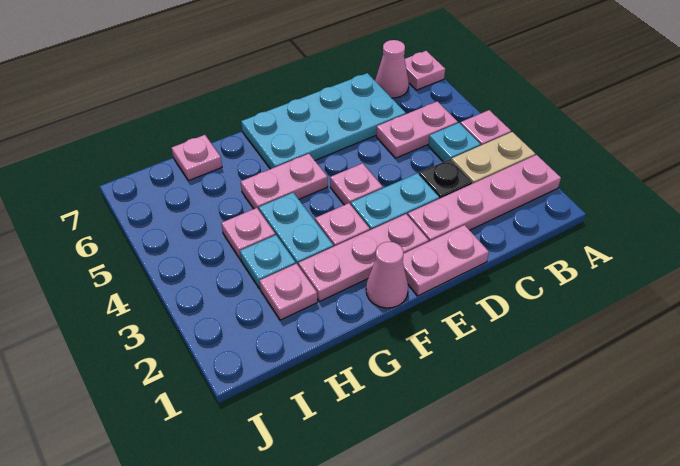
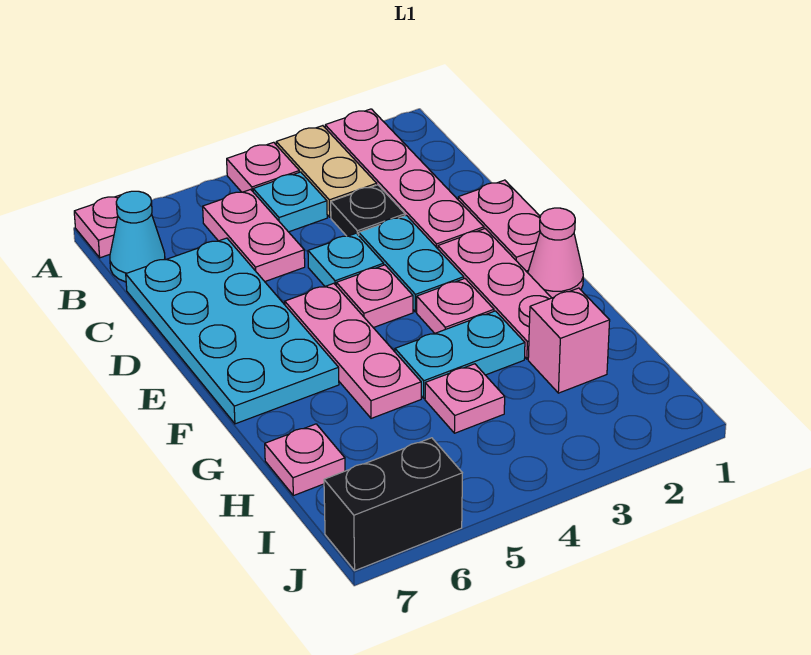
pink cone B7 level 1 -> cyan cone B7 level 1
pink plate F5:G5 level 1 -> pink plate E5:G5 level 1
pink plate H2 level 1 -> pink brick H2 level 1
cyan plate H3 level 1 -> cyan plate D4 level 1
none -> black brick J6:J7 level 1

